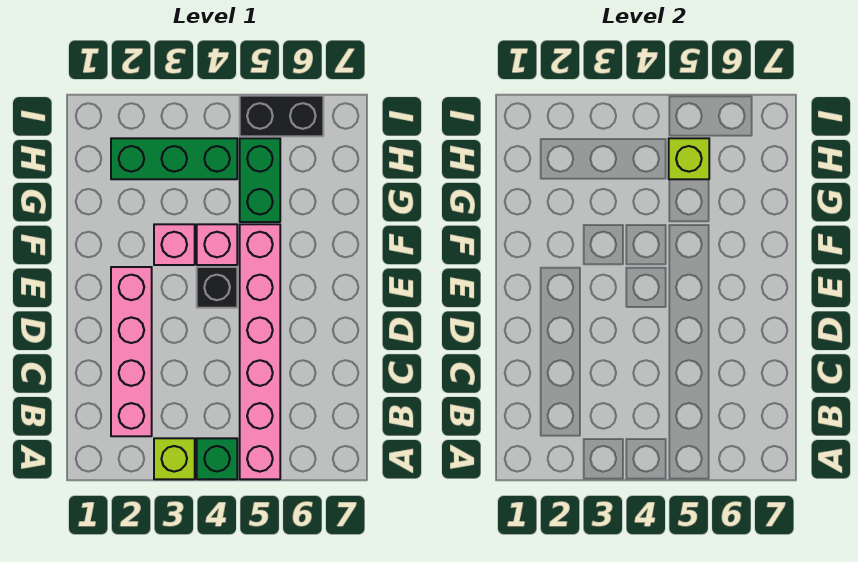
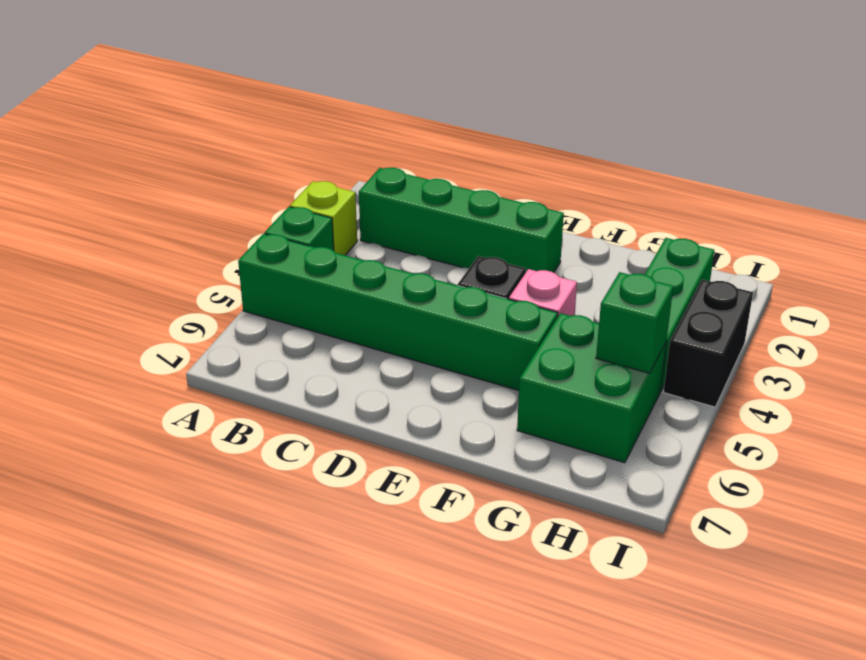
pink brick A5:F5 level 1 -> green brick A5:F5 level 1
pink brick B2:E2 level 1 -> green brick B2:E2 level 1
pink brick F3 level 1 -> none
green brick G5:H5 level 1 -> green brick G5:H6 level 1
lime brick H5 level 2 -> green brick H5 level 2
black brick I5:I6 level 1 -> black brick I3:I4 level 1

